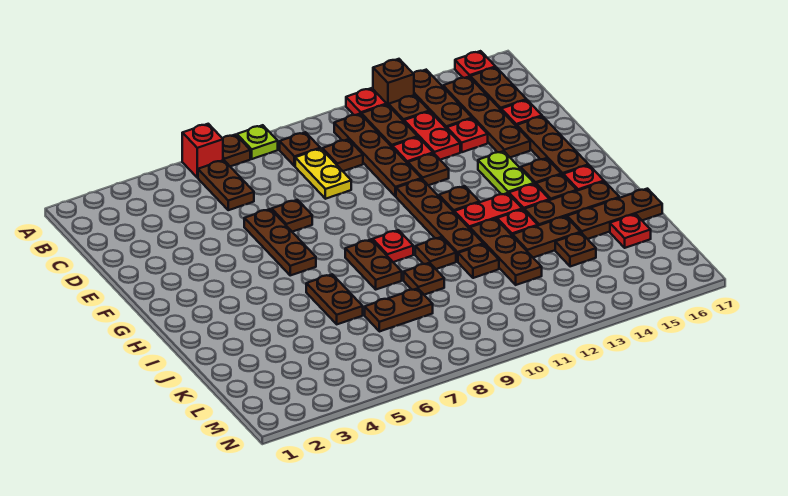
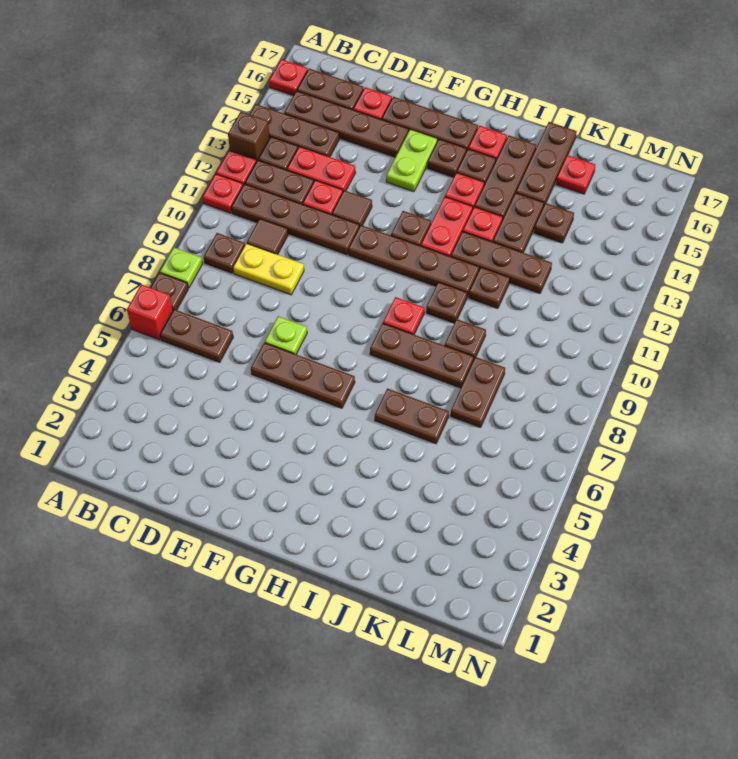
brown plate C10 level 1 -> brown tile C10 level 1
red plate D14 level 1 -> red plate A11 level 1
brown plate E7 level 1 -> lime plate E7 level 1
brown plate E12 level 1 -> brown tile E12 level 1
lime plate F14:G14 level 1 -> lime plate F14:F15 level 1
brown plate H8:I8 level 1 -> brown plate H8:J8 level 1

